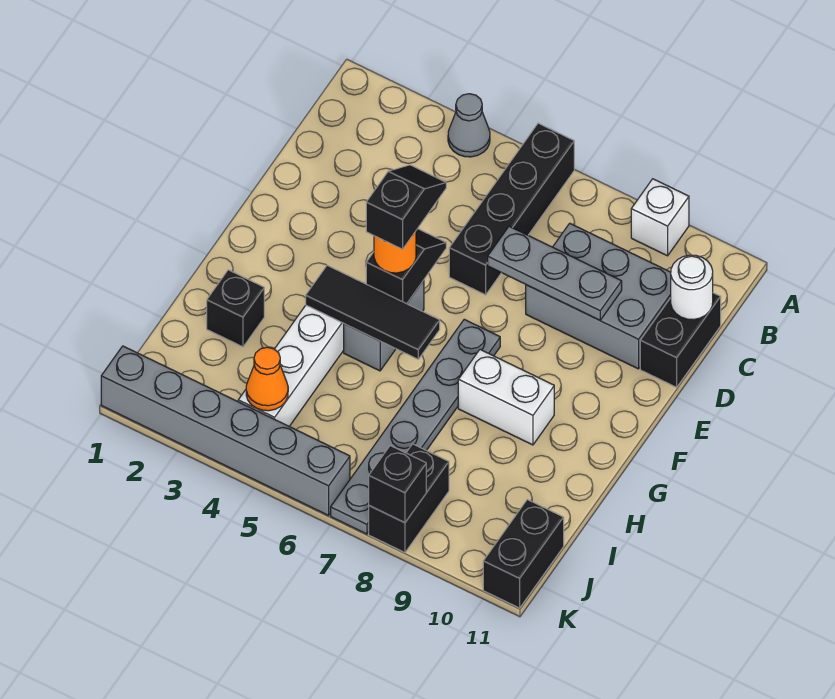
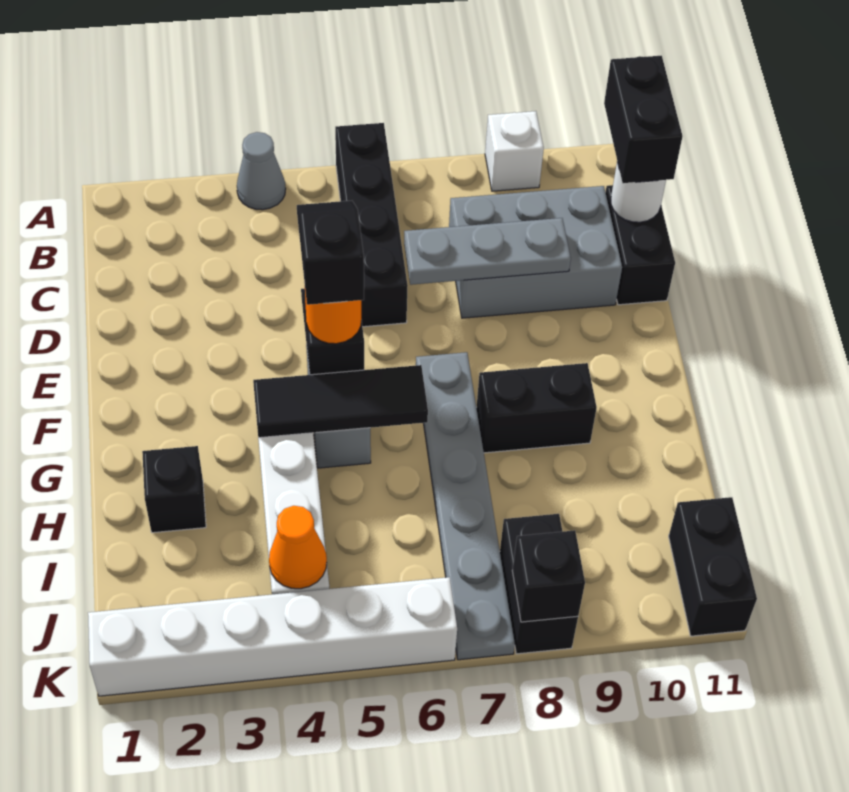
none -> black brick B11:C11 level 3
white brick G8:G9 level 1 -> black brick G8:G9 level 1
grey brick K1:K6 level 1 -> white brick K1:K6 level 1

